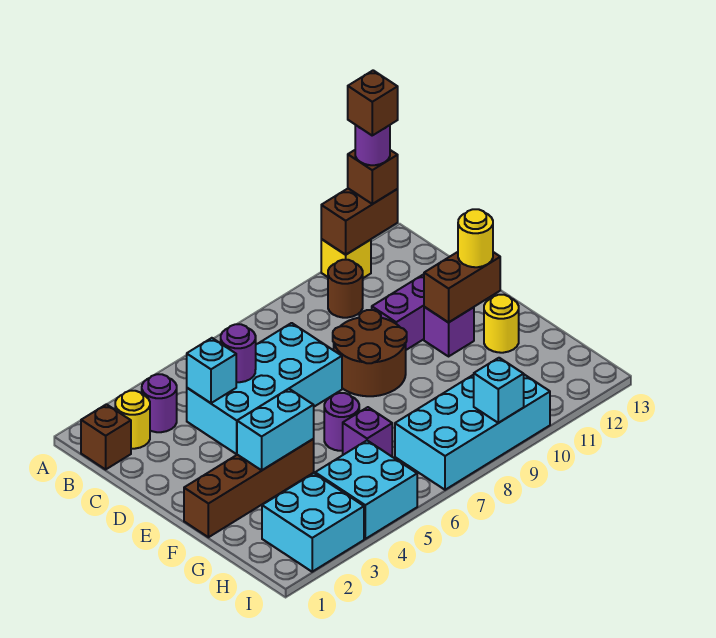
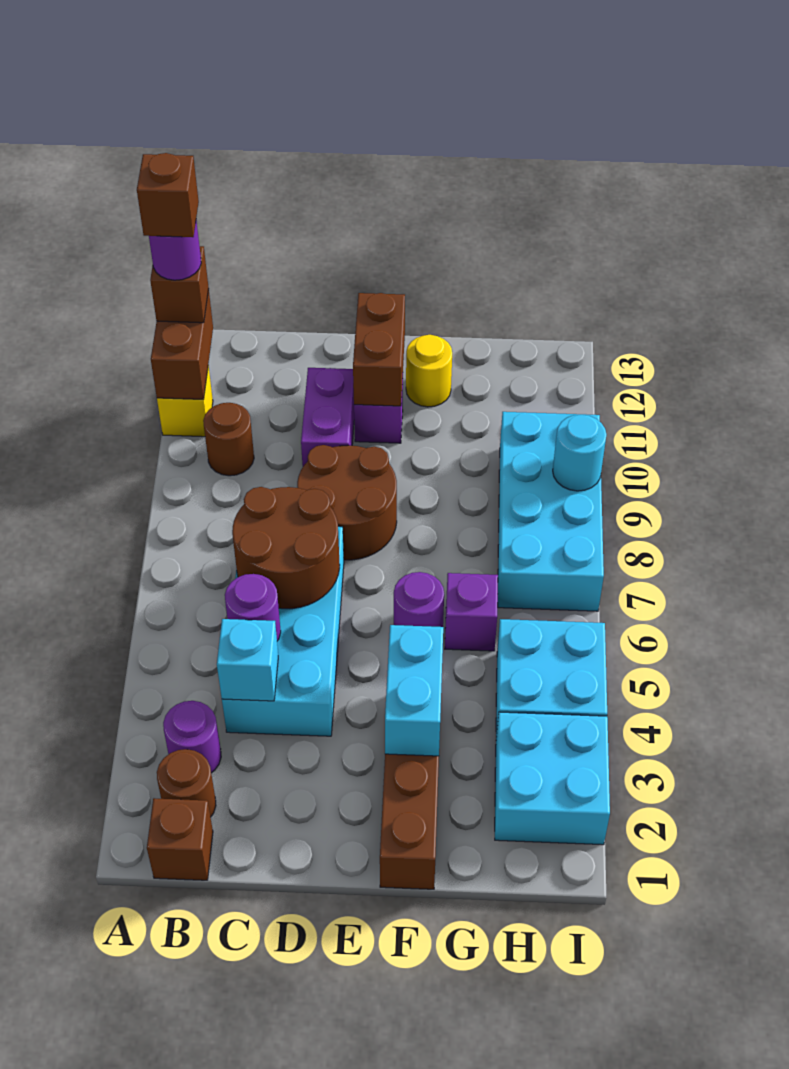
yellow round brick B2 level 1 -> brown round brick B2 level 1
none -> brown round brick C6:D7 level 2
yellow round brick E12 level 3 -> none
cyan brick I9 level 2 -> cyan round brick I9 level 2

